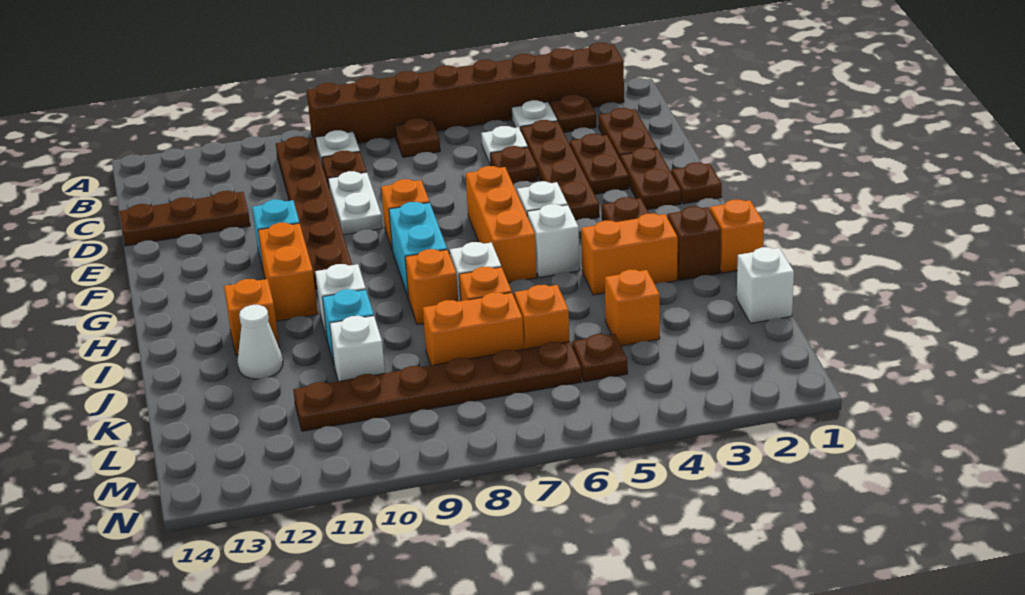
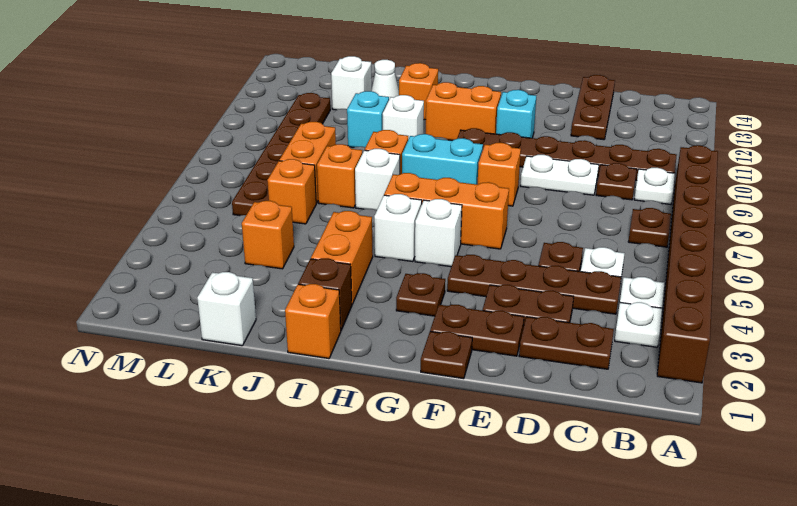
brown plate B3 level 1 -> white plate B3 level 1
white brick K10 level 1 -> white brick K12 level 1
brown plate L5 level 1 -> none

